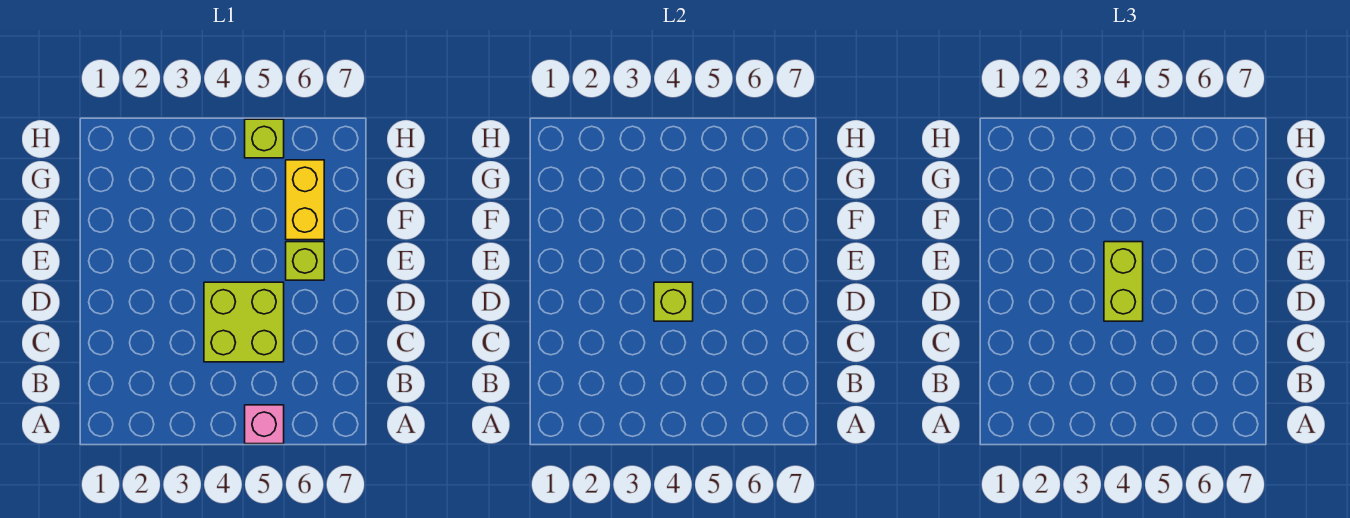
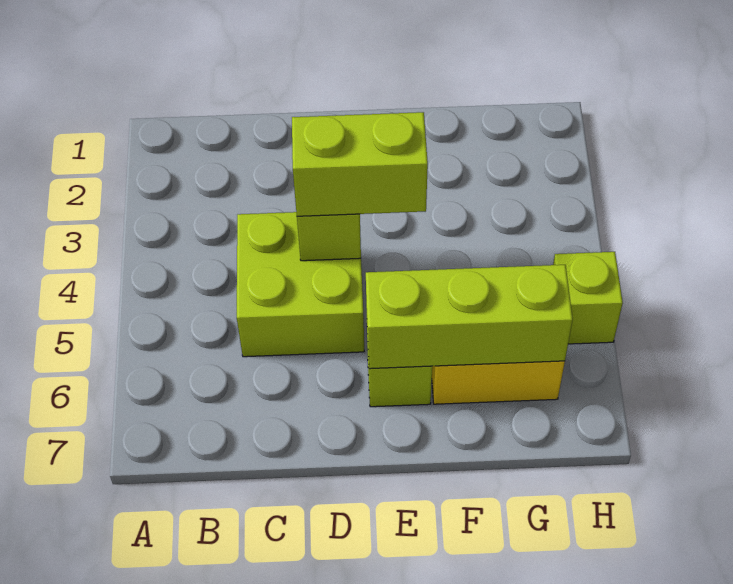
pink brick A5 level 1 -> none
none -> lime brick E6:G6 level 2

